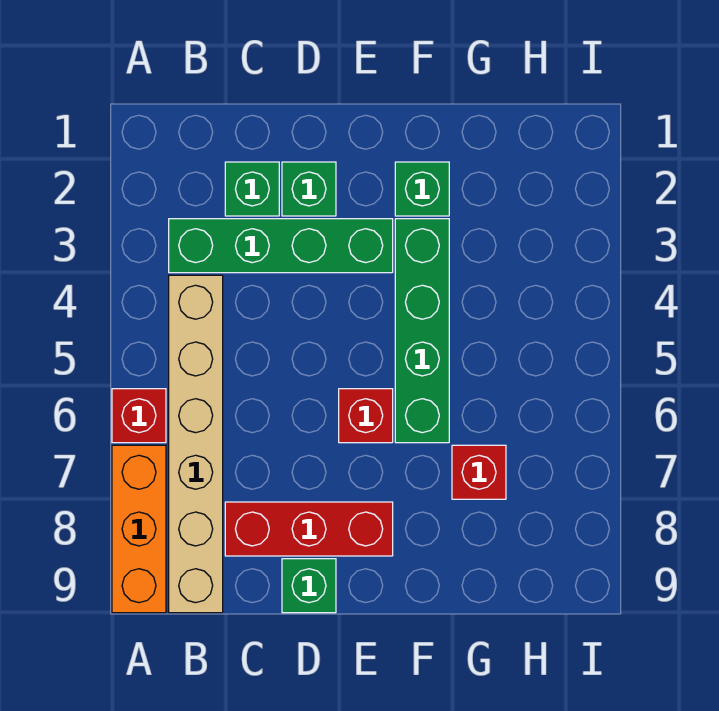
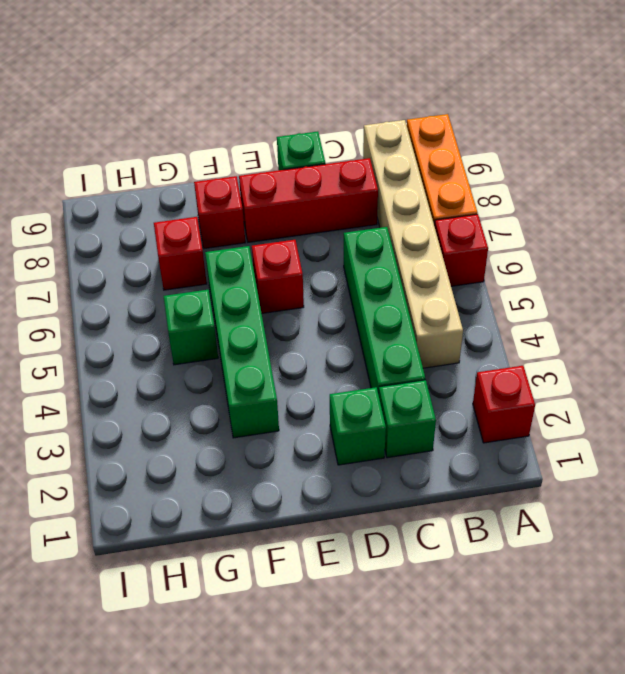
none -> red brick A2 level 1
green brick B3:E3 level 1 -> green brick C3:C6 level 1
green brick F2 level 1 -> green brick G5 level 1
none -> red brick F8 level 1

